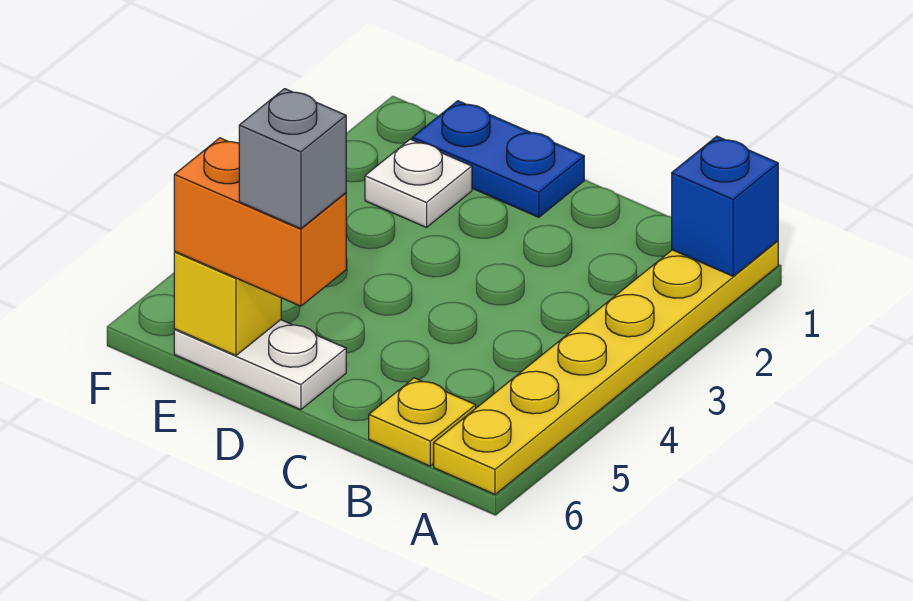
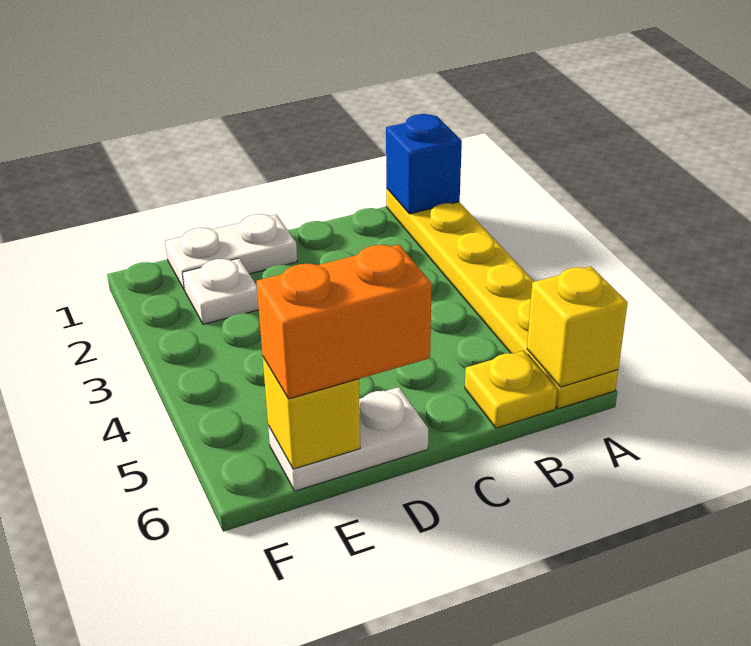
none -> yellow brick A6 level 2
blue plate D1:E1 level 1 -> white plate D1:E1 level 1
grey brick D6 level 4 -> none

